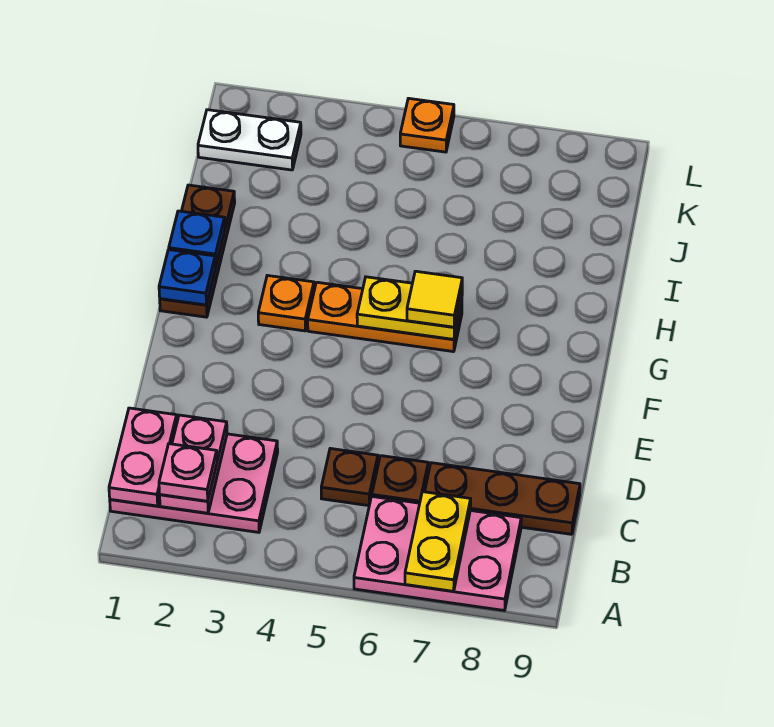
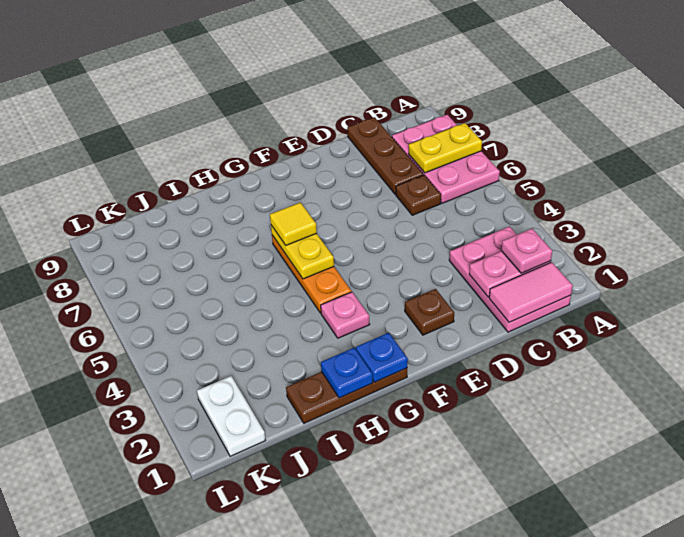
pink plate B1:C1 level 2 -> pink tile B1:C1 level 2
brown plate C5 level 1 -> brown plate E2 level 1
orange plate G3 level 1 -> pink plate G3 level 1
orange plate L5 level 1 -> none

